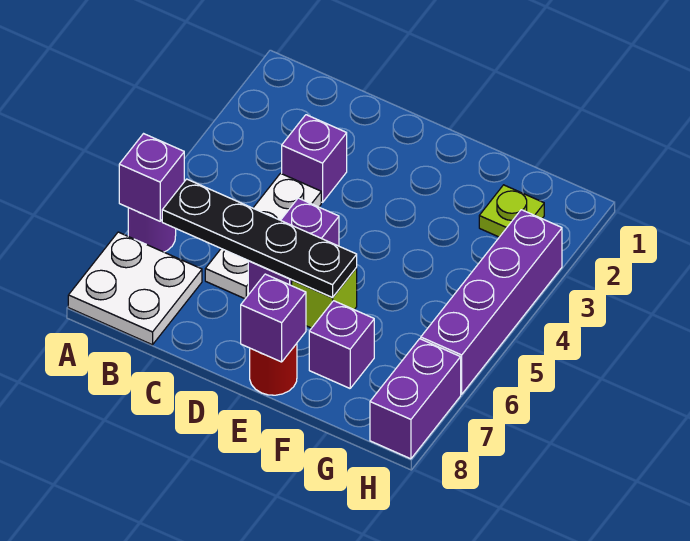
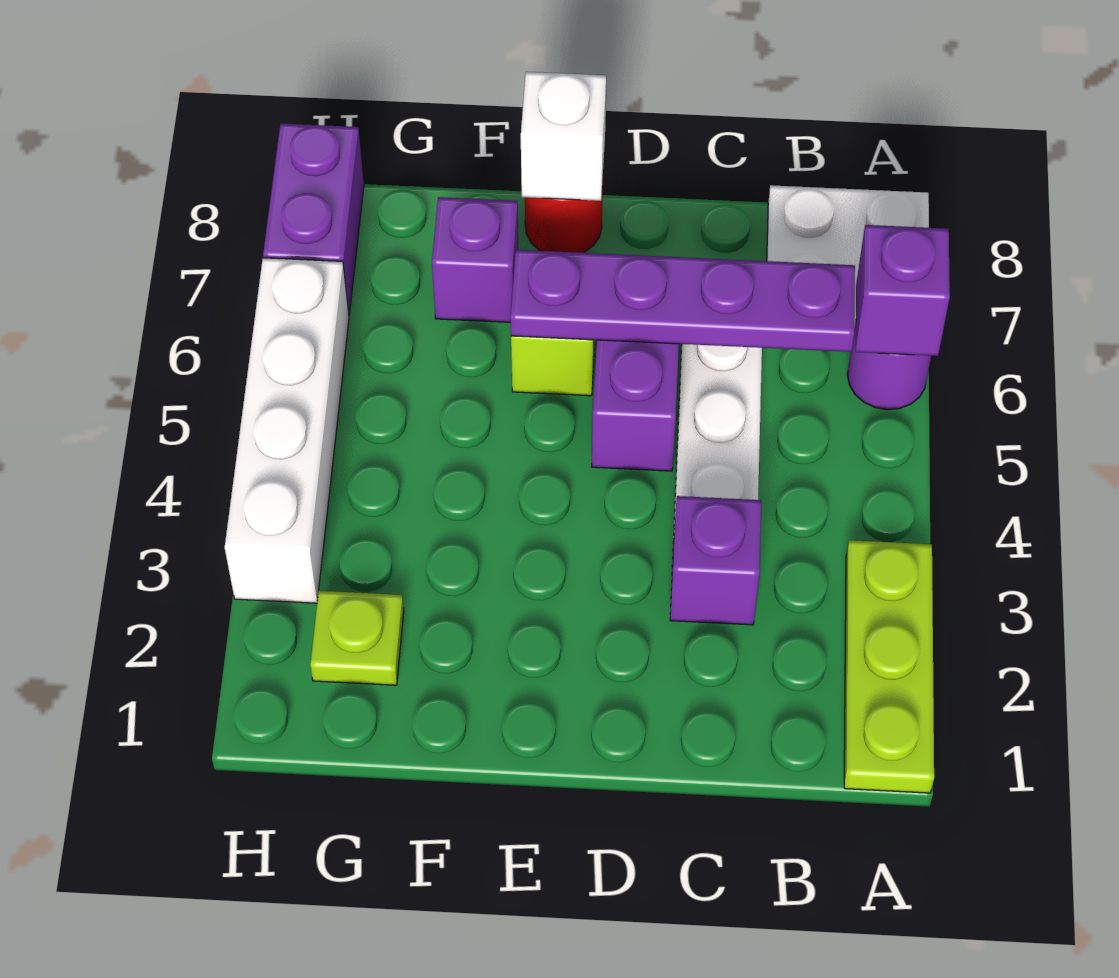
none -> lime plate A1:A3 level 1
black plate B6:E6 level 2 -> purple plate B6:E6 level 2
purple brick E8 level 2 -> white brick E8 level 2
purple brick H3:H6 level 1 -> white brick H3:H6 level 1

